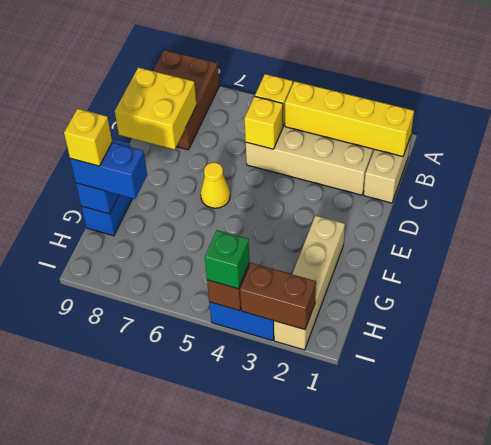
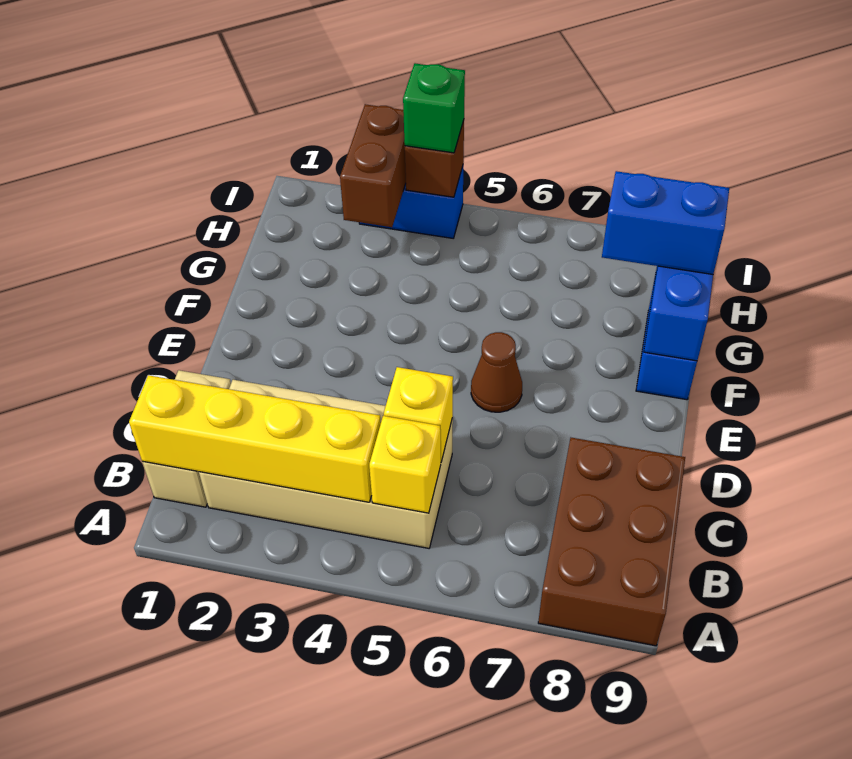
yellow brick C8:D9 level 2 -> none
yellow cone E6 level 1 -> brown cone E6 level 1
tan brick F2:I2 level 1 -> none
yellow brick G9 level 4 -> none
brown brick I2:I3 level 2 -> brown brick H3:I3 level 2

